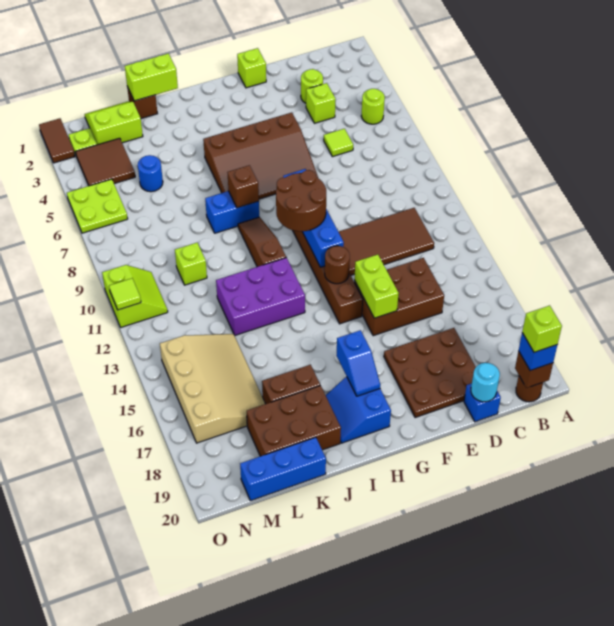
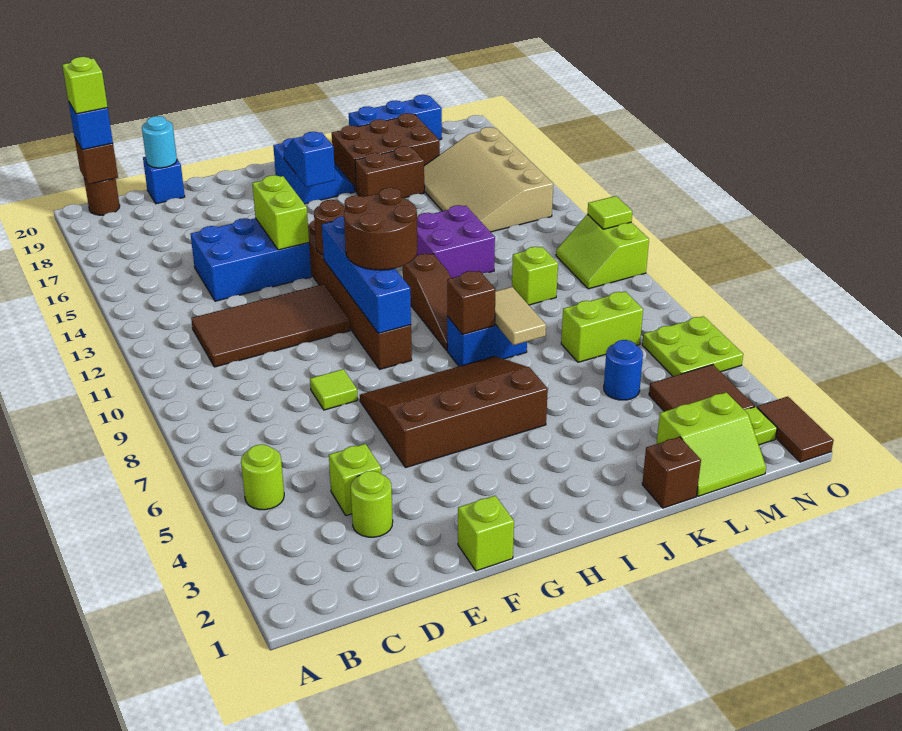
lime tile D6 level 1 -> lime tile E8 level 1
brown brick D14:F15 level 1 -> blue brick D14:F15 level 1
brown plate D17:F19 level 1 -> none
purple brick I12:K13 level 1 -> purple brick J12:K13 level 1
lime brick J1:K1 level 2 -> lime brick L7:M7 level 1
none -> tan tile J7:J8 level 2

